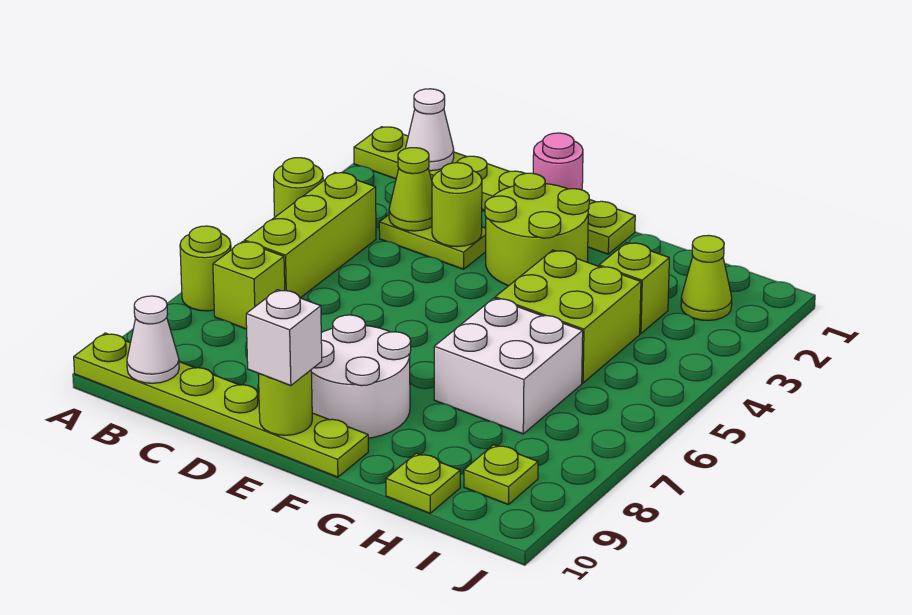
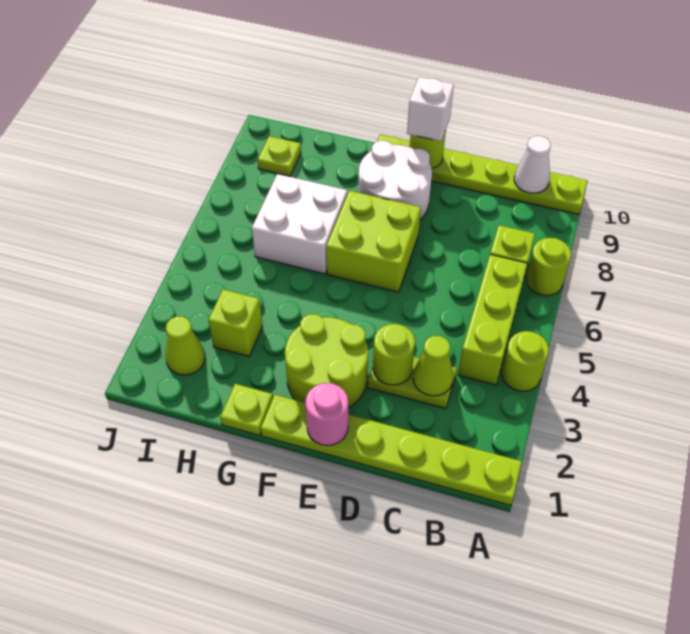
white cone B1 level 2 -> none
lime brick G4:H5 level 1 -> lime brick E6:F7 level 1
lime plate H10 level 1 -> lime plate G1 level 1

